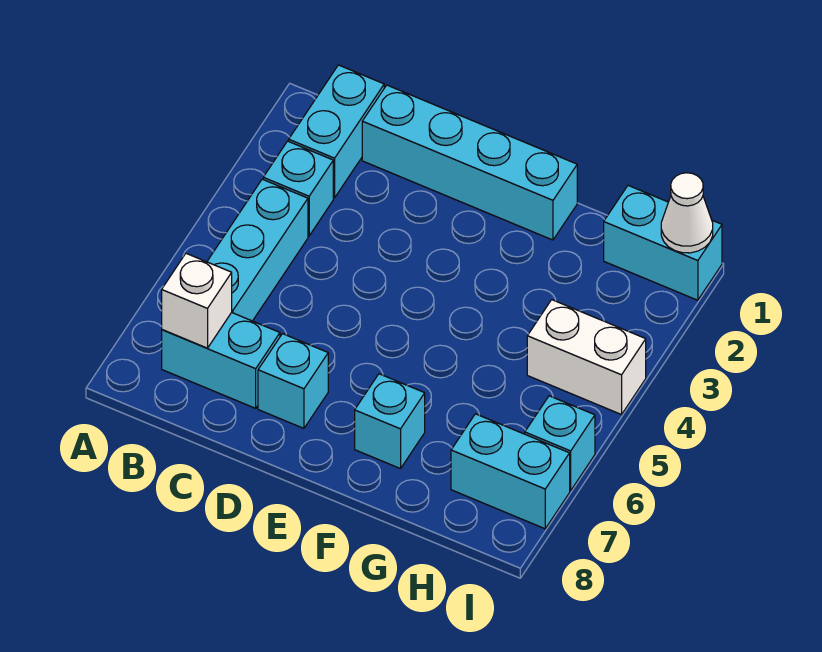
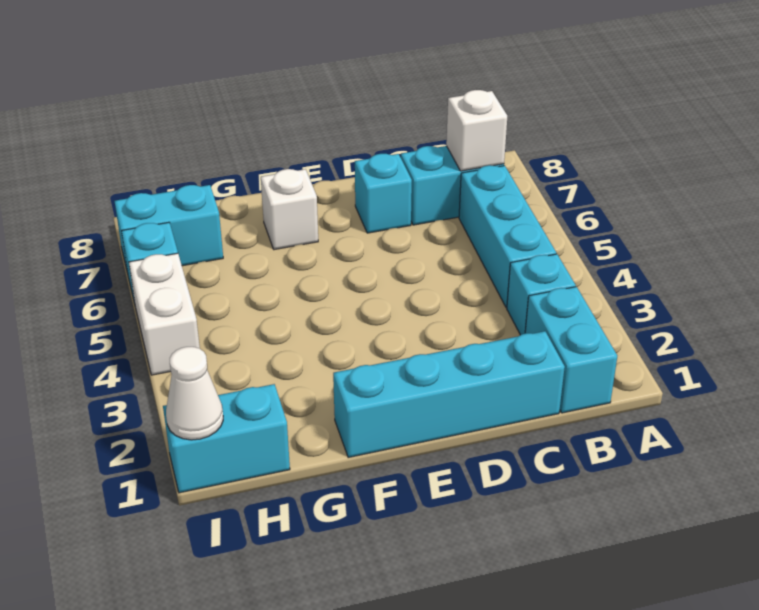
cyan brick F7 level 1 -> white brick F7 level 1
white brick H4:I4 level 1 -> white brick I4:I5 level 1

